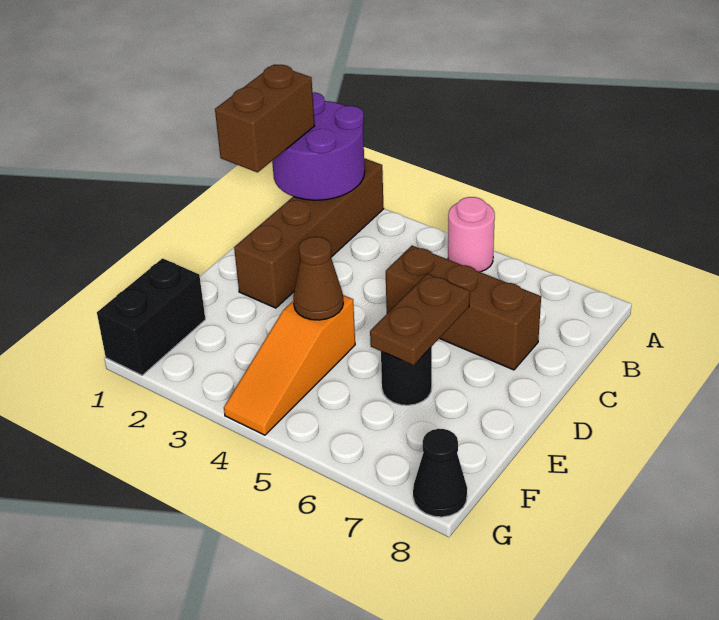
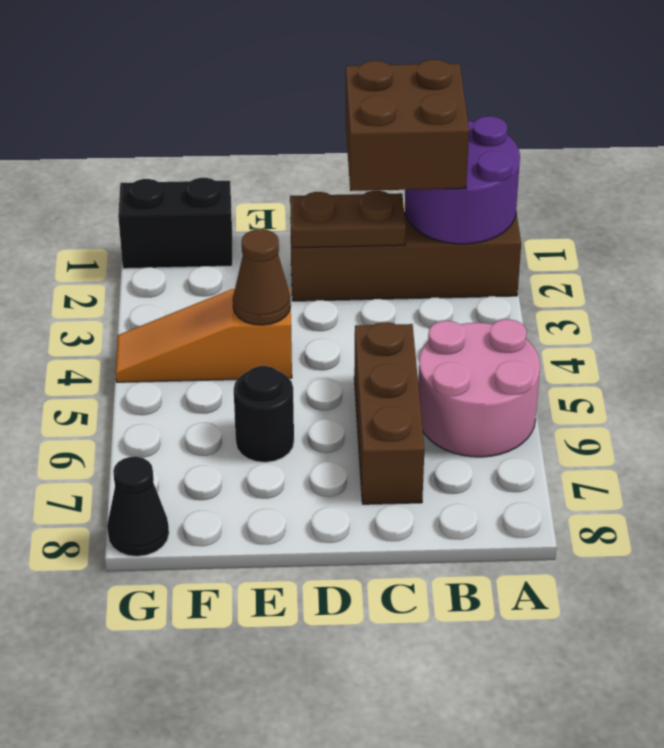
pink round brick A5 level 1 -> pink round brick A5:B6 level 1
brown brick B1:C1 level 3 -> brown brick B1:C2 level 3
brown plate D6:E6 level 2 -> brown plate C2:D2 level 2

